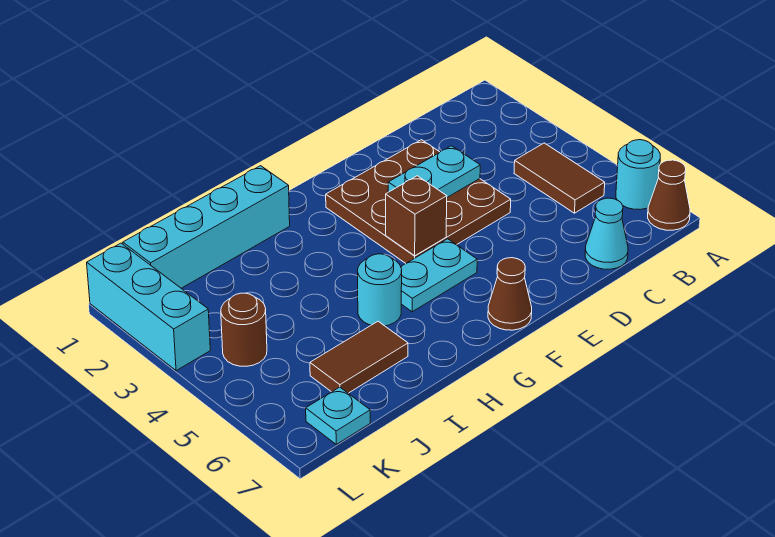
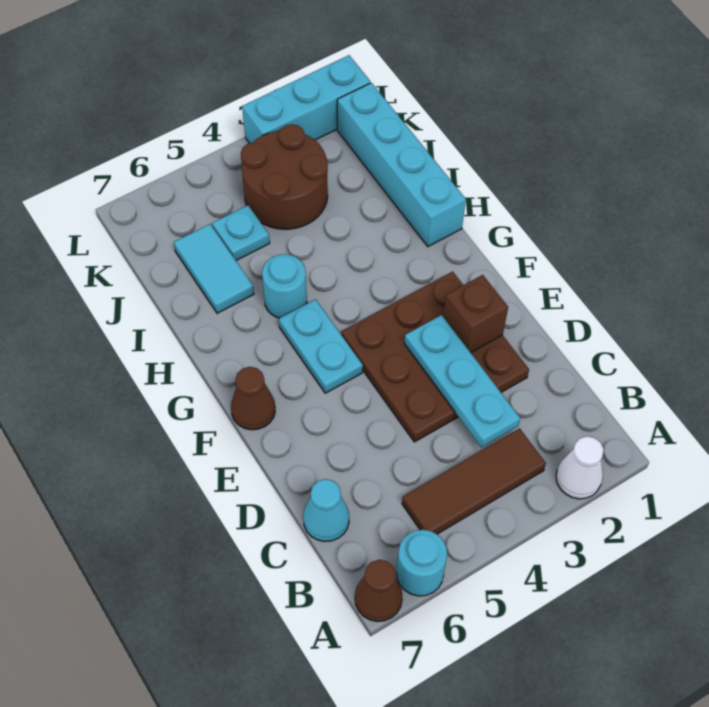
none -> white cone A2 level 1
brown tile B4:B5 level 1 -> brown tile B3:B5 level 1
cyan plate D3:E3 level 2 -> cyan plate C3:E3 level 2
brown brick F4 level 2 -> brown brick E2 level 2
brown tile I6:J6 level 1 -> cyan tile I6:J6 level 1
brown round brick K4 level 1 -> brown round brick J3:K4 level 1
cyan plate K7 level 1 -> cyan plate J5 level 1

